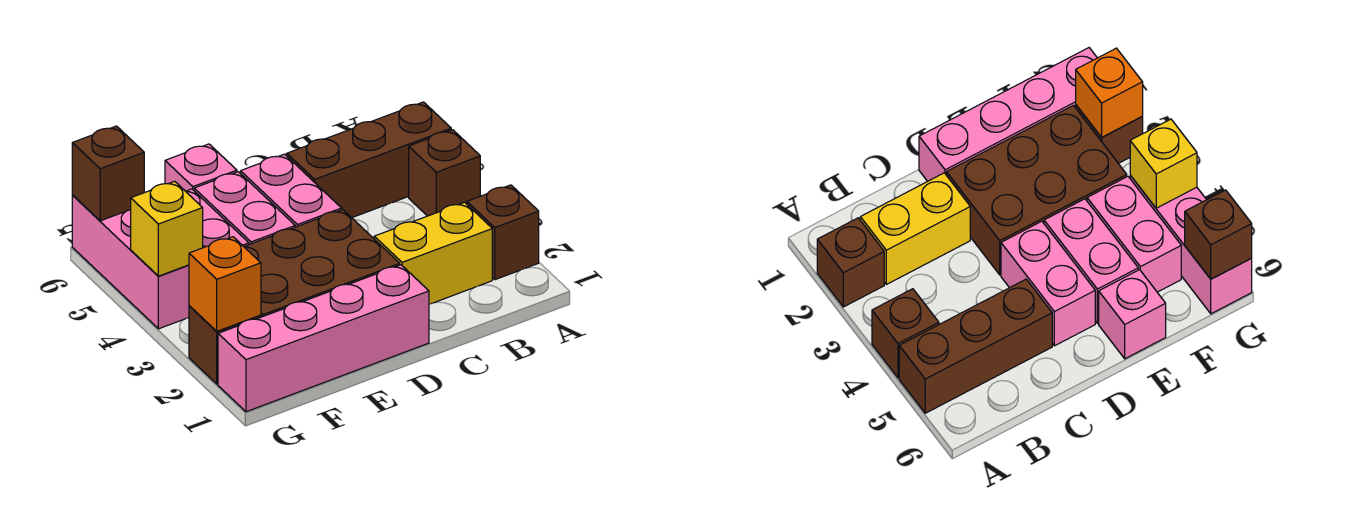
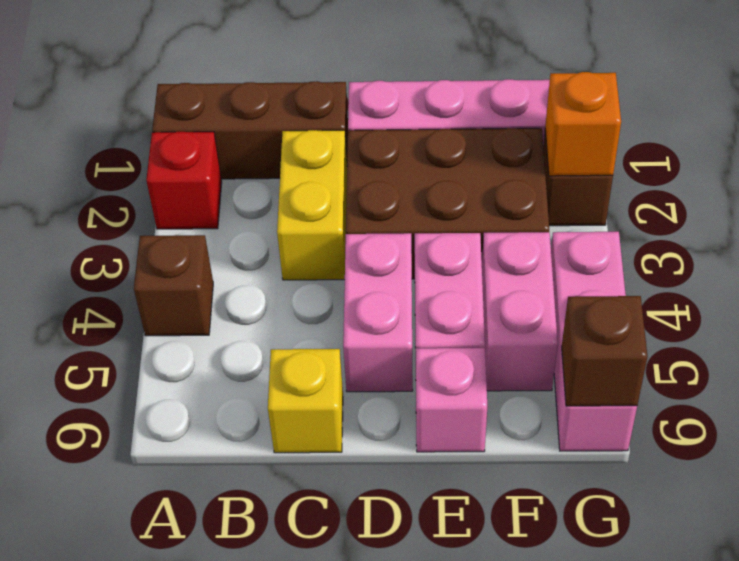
brown brick A2 level 1 -> red brick A2 level 1
brown brick A5:C5 level 1 -> brown brick A1:C1 level 1
yellow brick B2:C2 level 1 -> yellow brick C2:C3 level 1
yellow brick G4 level 2 -> yellow brick C6 level 1

